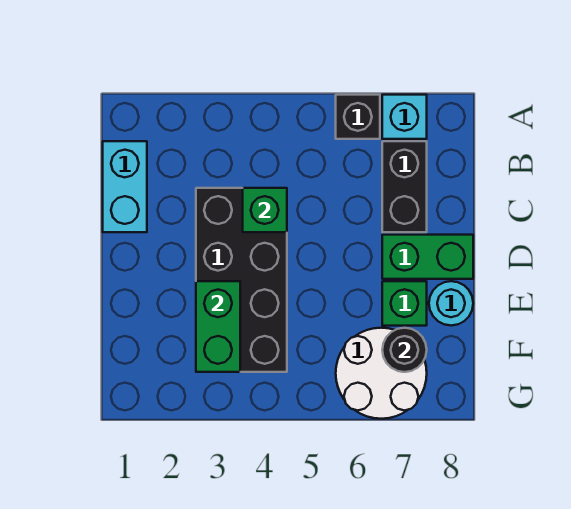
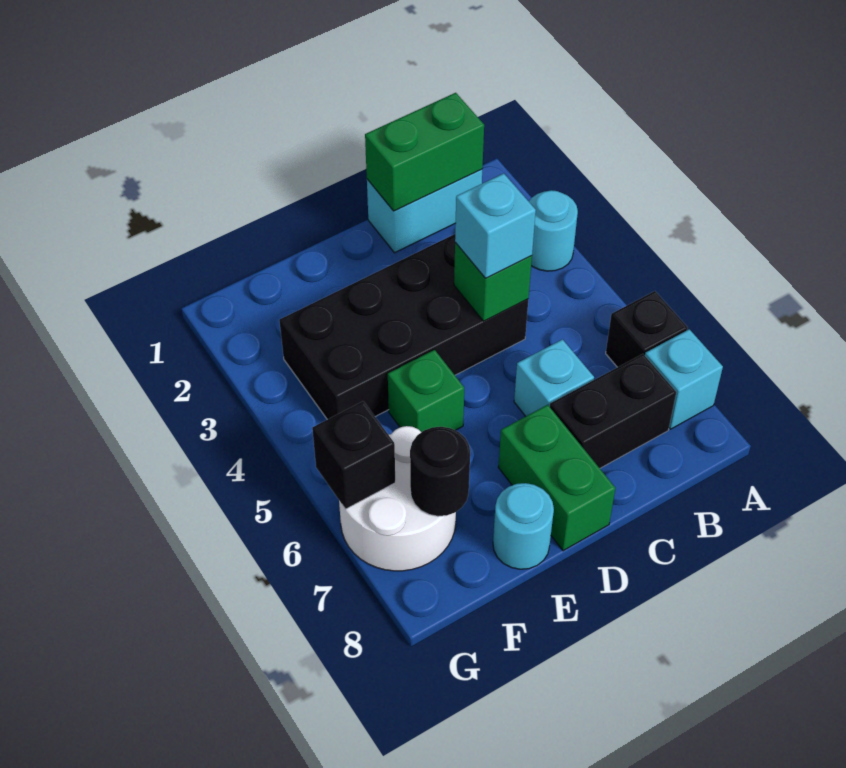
none -> cyan round brick A3 level 1
none -> cyan brick C4 level 3
none -> cyan brick C6 level 1
green brick E3:F3 level 2 -> green brick B1:C1 level 2
green brick E7 level 1 -> green brick E5 level 1
none -> black brick G6 level 2

